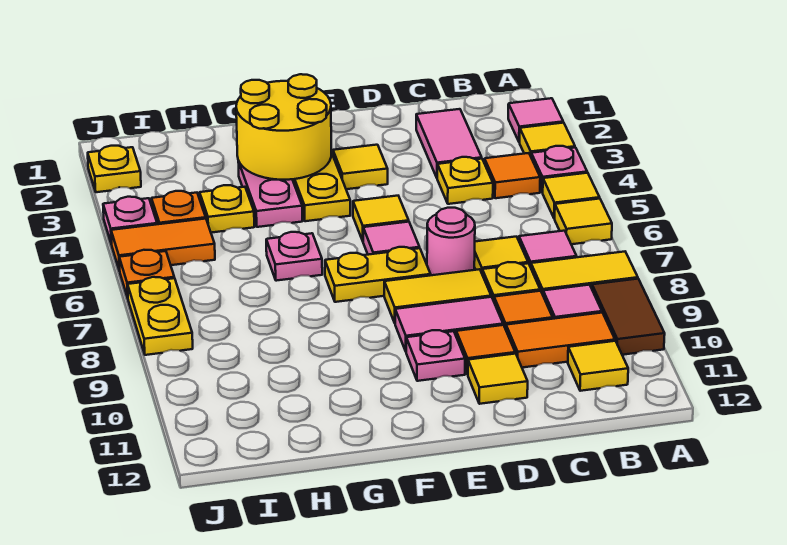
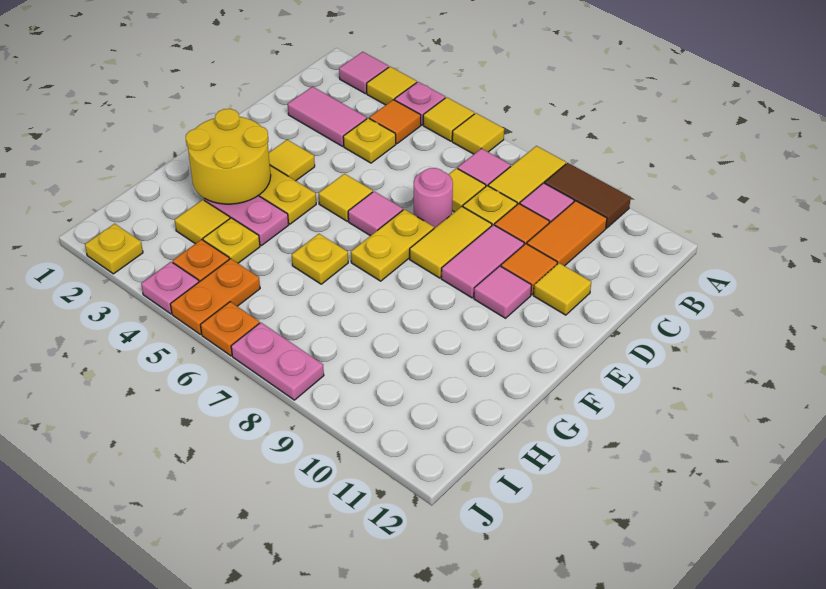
yellow tile B11 level 1 -> yellow tile H3 level 1
pink plate E10 level 1 -> pink tile E10 level 1
pink plate G6 level 1 -> yellow plate G6 level 1
orange tile I5:J5 level 1 -> orange plate I5:J5 level 1
yellow plate J7:J8 level 1 -> pink plate J7:J8 level 1

